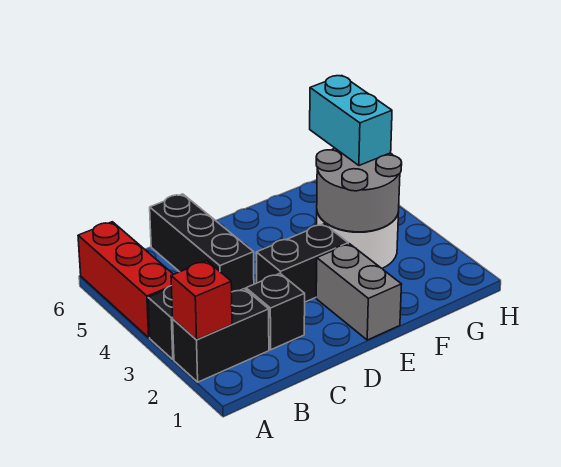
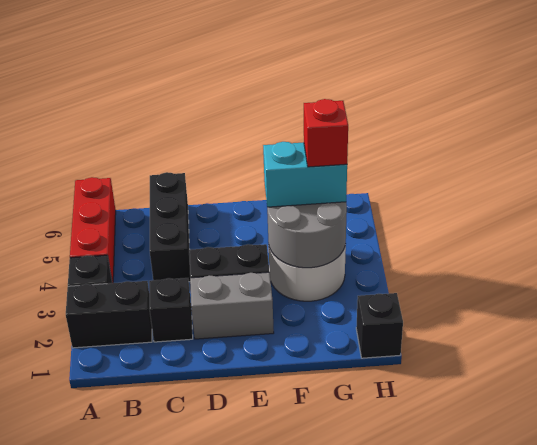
red brick A2 level 2 -> red brick G4 level 4
grey brick E1:E2 level 1 -> grey brick D2:E2 level 1
cyan brick G4:G5 level 3 -> cyan brick F4:G4 level 3
none -> black brick H1 level 1

